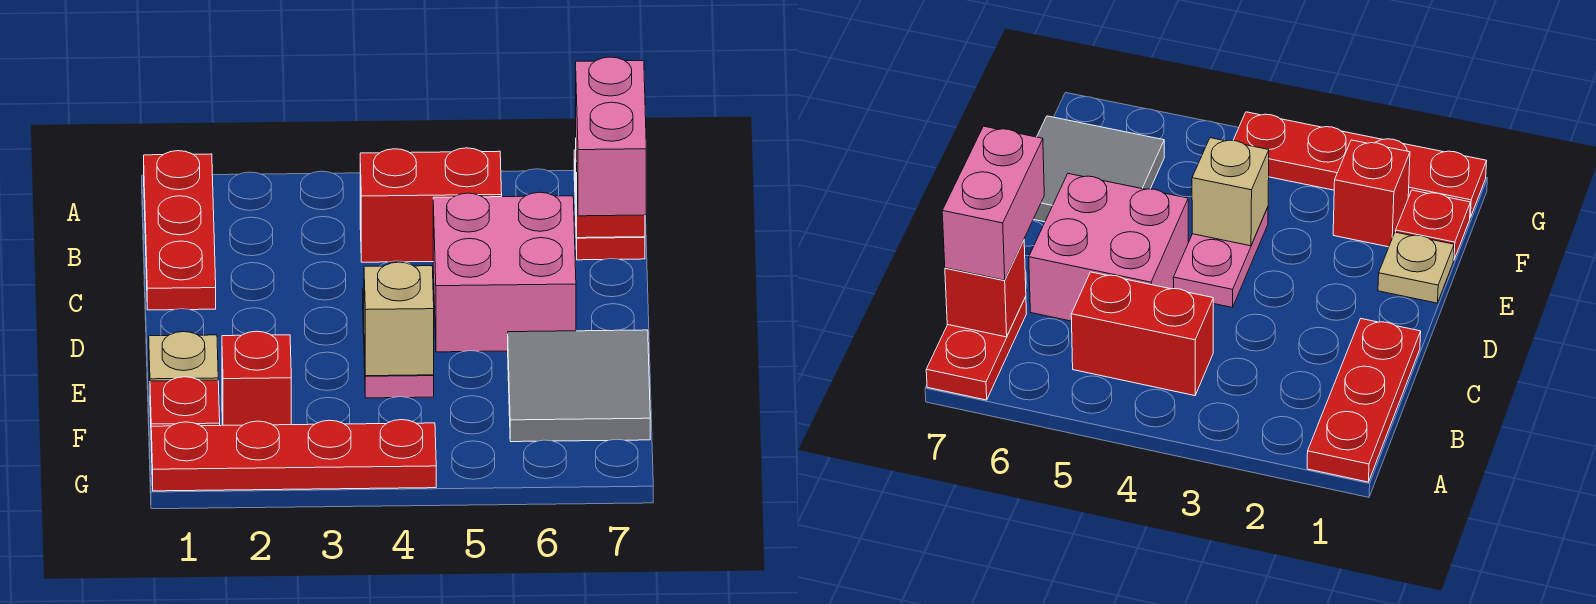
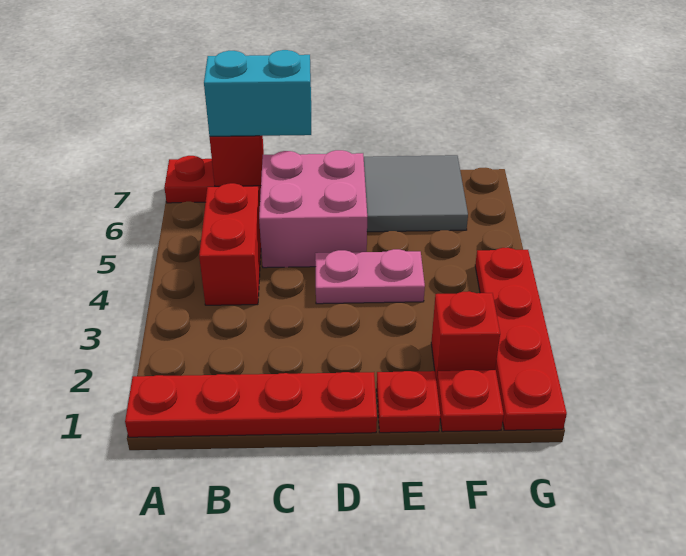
red plate A1:C1 level 1 -> red plate A1:D1 level 1
pink brick B7:C7 level 3 -> cyan brick B7:C7 level 3
tan plate E1 level 1 -> red plate E1 level 1
tan brick E4 level 2 -> none

